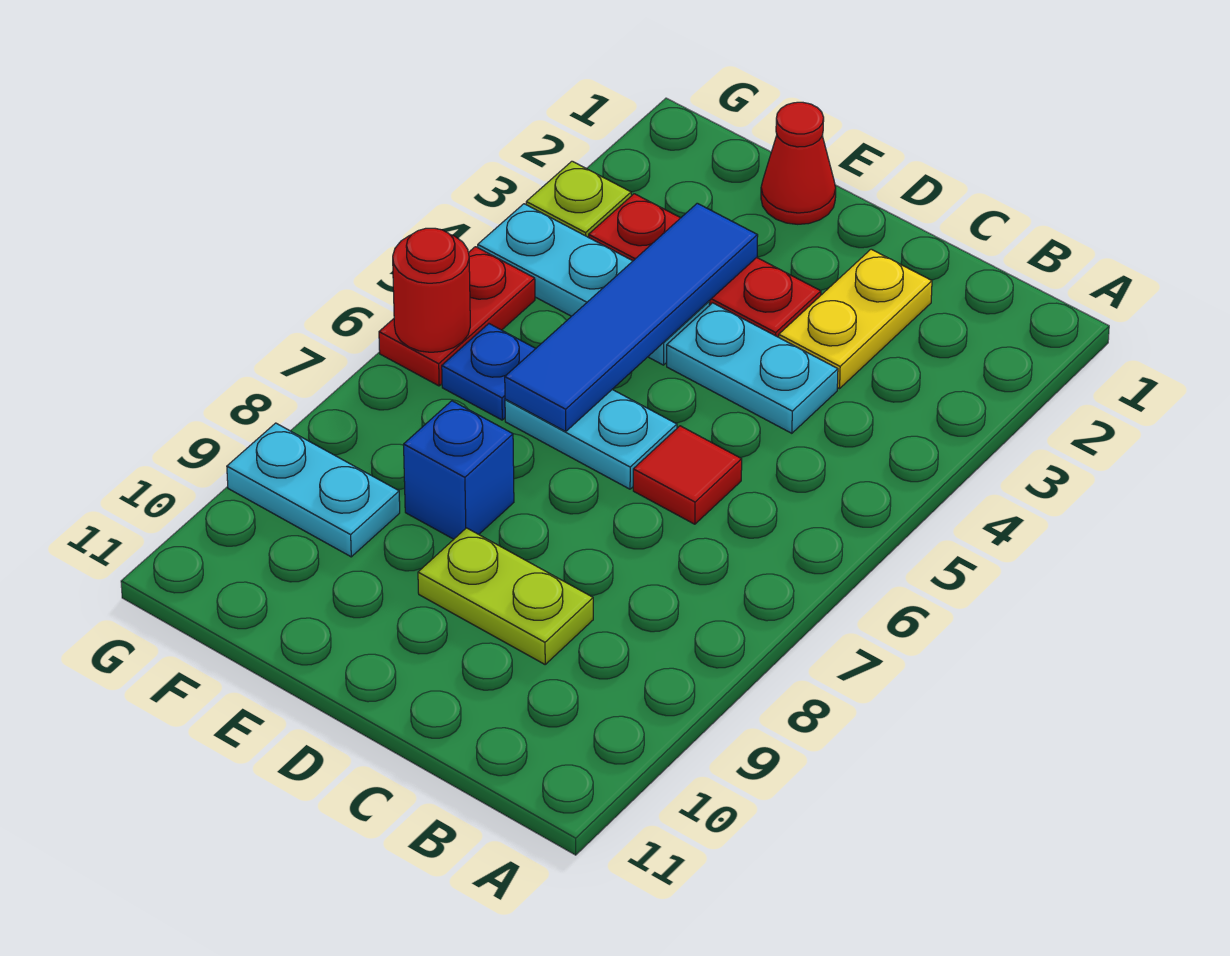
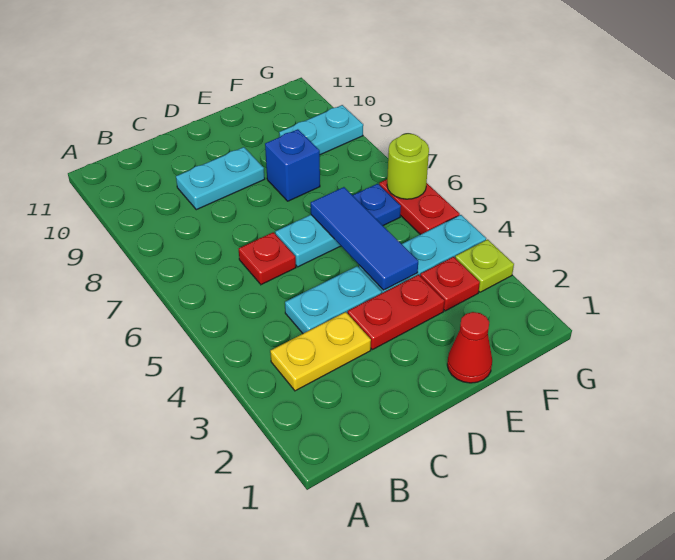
yellow plate C2:C3 level 1 -> yellow plate B3:C3 level 1
red tile C6 level 1 -> red plate C6 level 1
lime plate C9:D9 level 1 -> cyan plate C9:D9 level 1
blue tile E3:E6 level 2 -> blue tile E4:E6 level 2
red round brick G6 level 2 -> lime round brick G6 level 2

